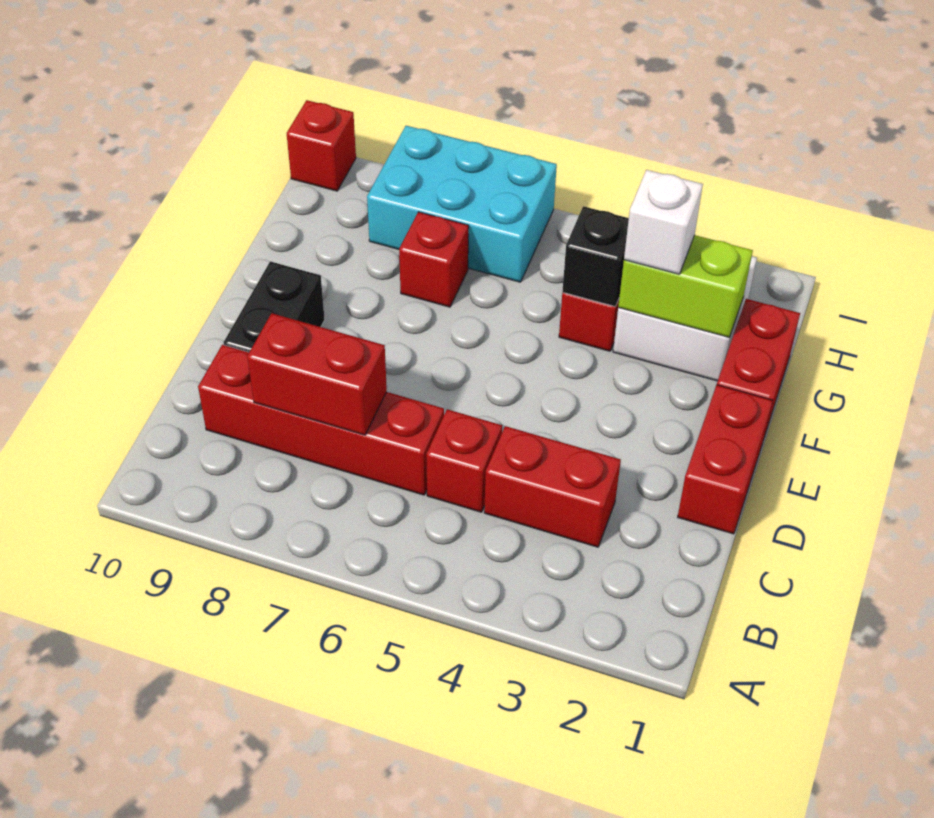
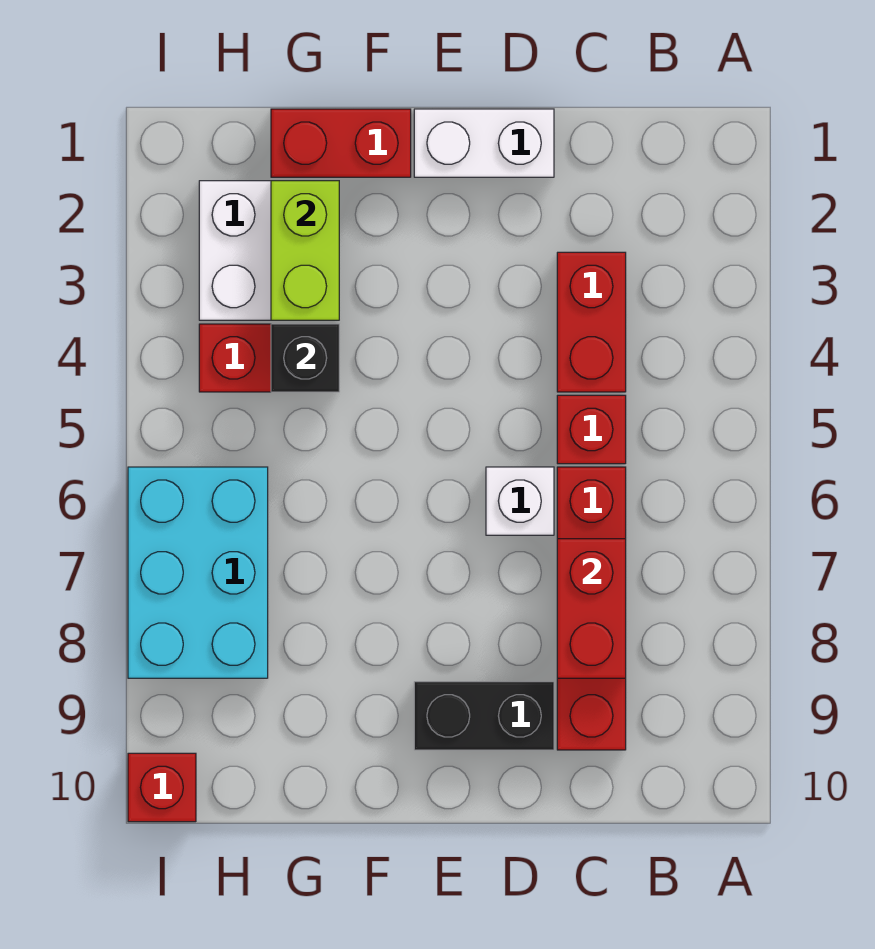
red brick D1:E1 level 1 -> white brick D1:E1 level 1
white brick G3 level 3 -> white brick D6 level 1
red brick G7 level 1 -> none

